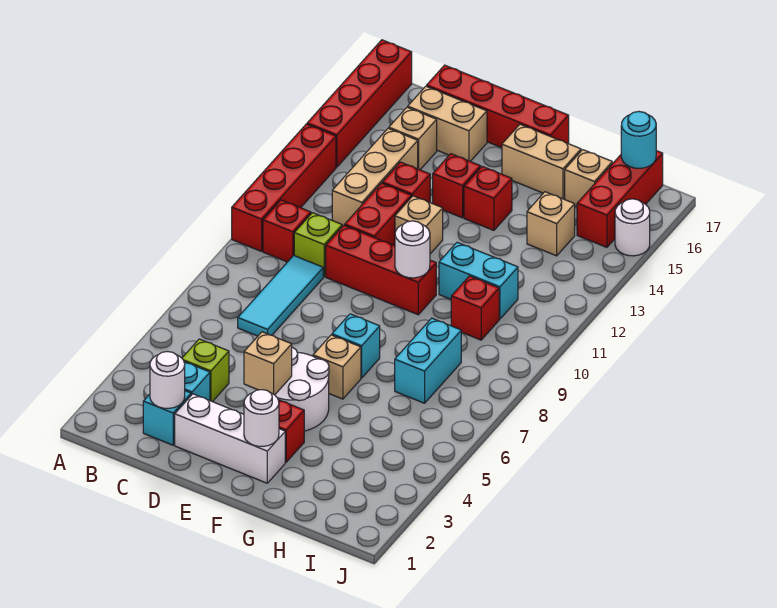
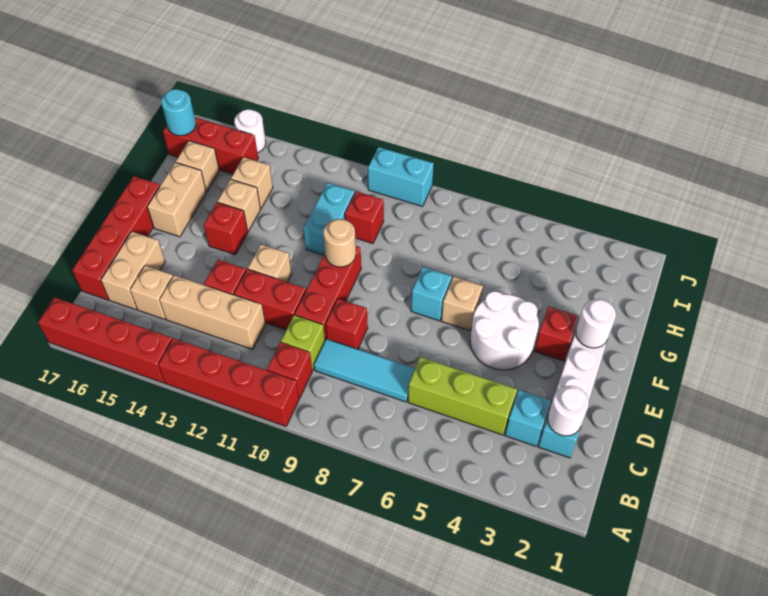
lime brick C4 level 1 -> lime brick C4:C6 level 1
tan brick E4 level 2 -> tan brick G14 level 1
red brick E14 level 1 -> red brick D9 level 1
white round brick F10 level 2 -> tan round brick F10 level 2
cyan brick H7:H8 level 1 -> cyan brick J9:J10 level 1

